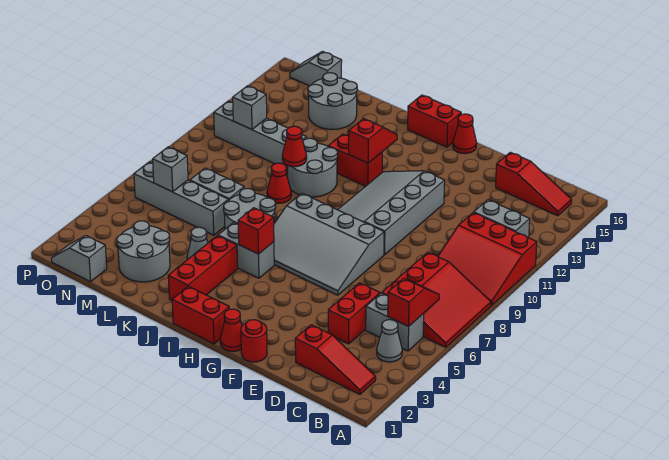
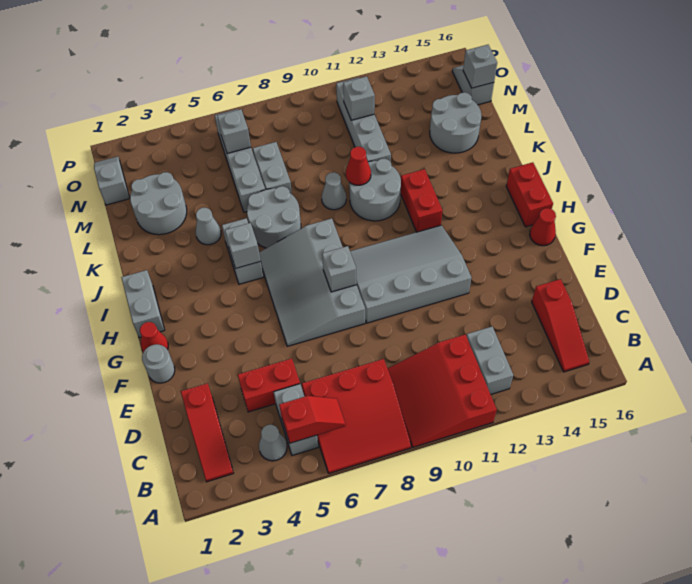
red round brick F1 level 1 -> grey round brick F1 level 1
none -> grey brick G8 level 2
red brick H1:I1 level 1 -> grey brick H1:I1 level 1
red brick I5 level 2 -> grey brick I5 level 2
red slope I12:I13 level 2 top 12 -> none
red brick J2:J4 level 1 -> none
red cone K9 level 1 -> grey cone K9 level 1
none -> grey brick N16 level 2

